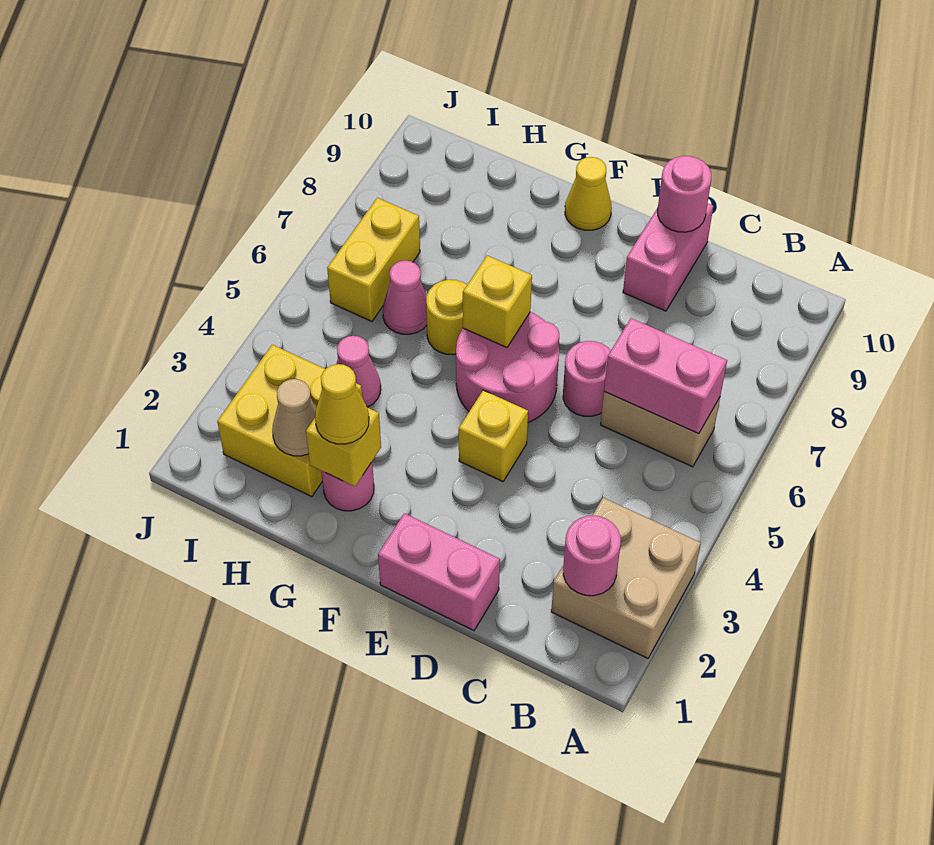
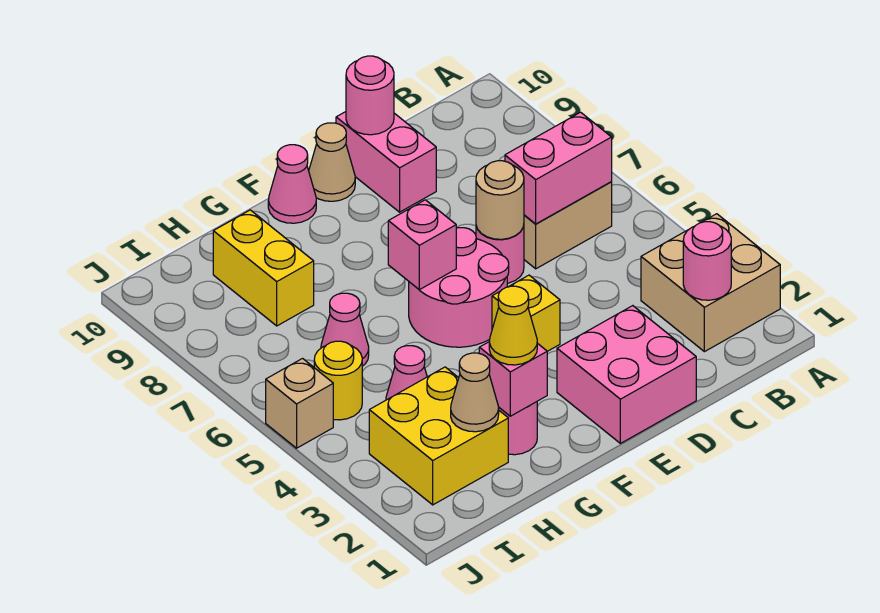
pink brick D1:E1 level 1 -> pink brick D1:E2 level 1
none -> tan round brick D6 level 2
none -> tan cone E10 level 1
yellow brick F6 level 2 -> pink brick F6 level 2
yellow cone F10 level 1 -> pink cone F10 level 1
yellow brick G2 level 2 -> pink brick G2 level 2
yellow round brick G6 level 1 -> yellow round brick I5 level 1
yellow brick I6:I7 level 1 -> yellow brick H8:H9 level 1
none -> tan brick J5 level 1

